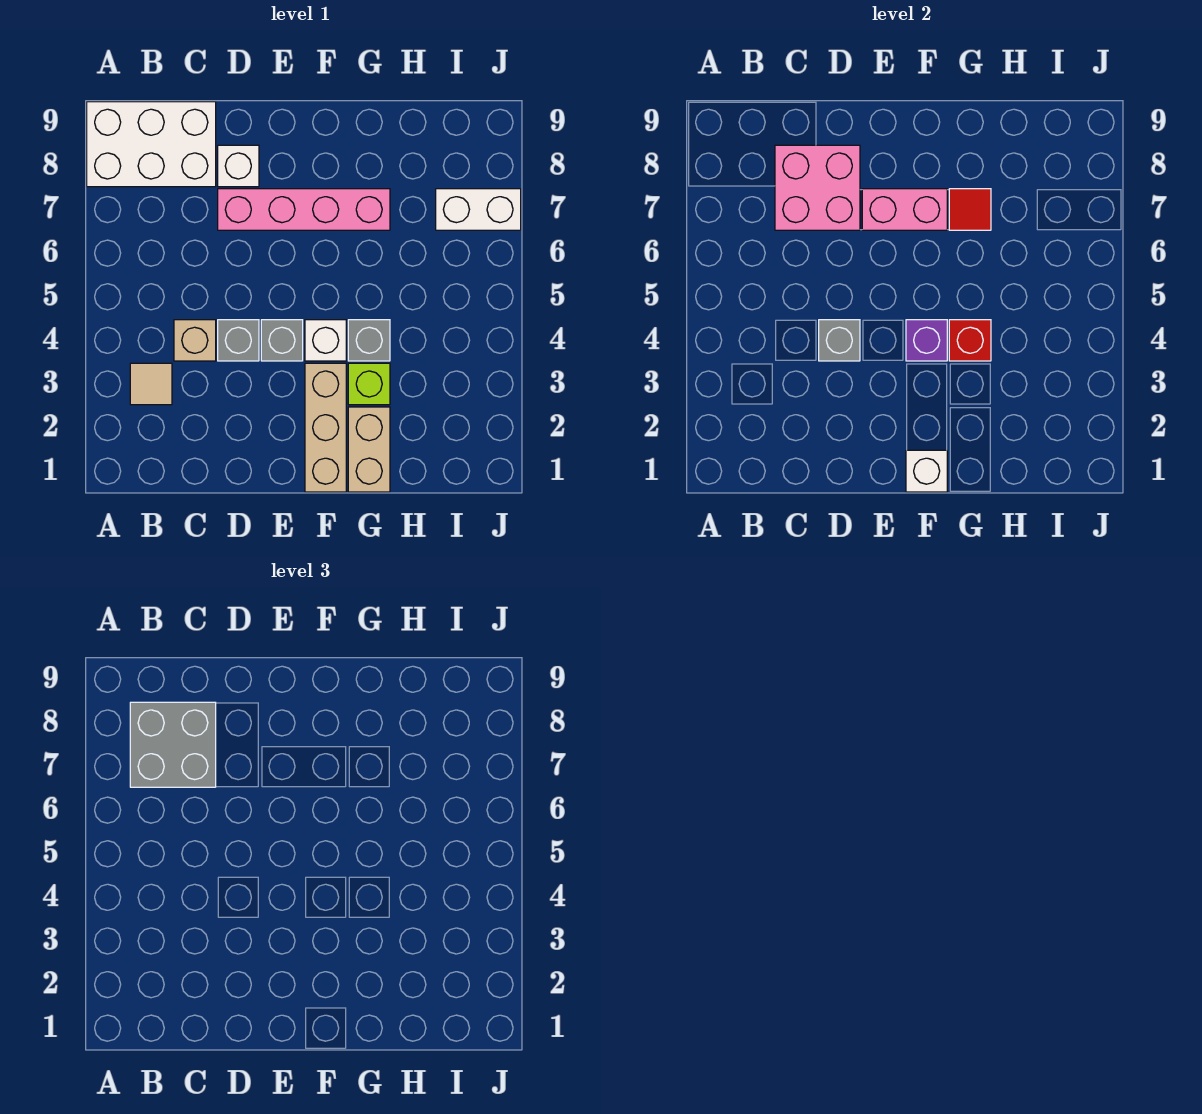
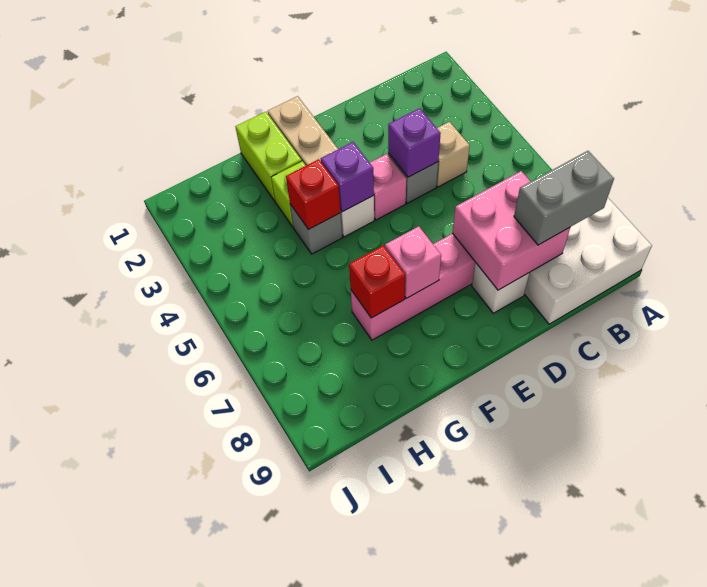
tan tile B3 level 1 -> none
grey brick B7:C8 level 3 -> grey brick B8:C8 level 3
grey brick D4 level 2 -> purple brick D4 level 2
grey brick E4 level 1 -> pink brick E4 level 1
pink brick E7:F7 level 2 -> pink brick F7 level 2
white brick F1 level 2 -> none
tan brick G1:G2 level 1 -> lime brick G1:G2 level 1
red tile G7 level 2 -> red brick G7 level 2
white brick I7:J7 level 1 -> none

